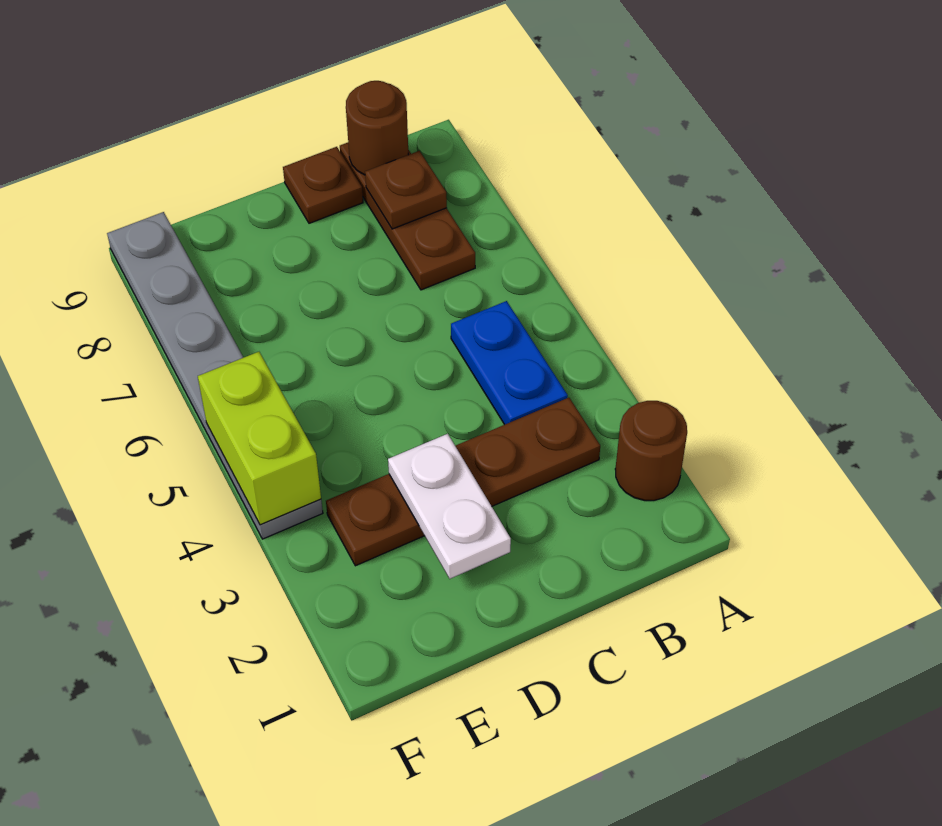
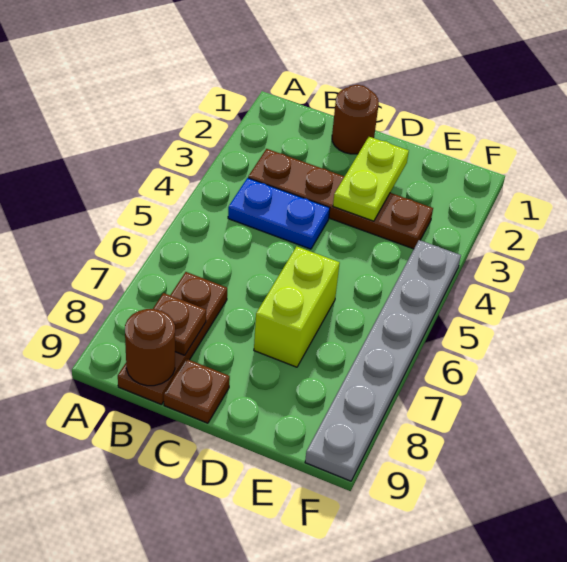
brown round brick A2 level 1 -> brown round brick C1 level 1
blue plate B4:B5 level 1 -> blue plate B4:C4 level 1
white plate D2:D3 level 2 -> lime plate D2:D3 level 2
lime brick F4:F5 level 2 -> lime brick D6:D7 level 1

